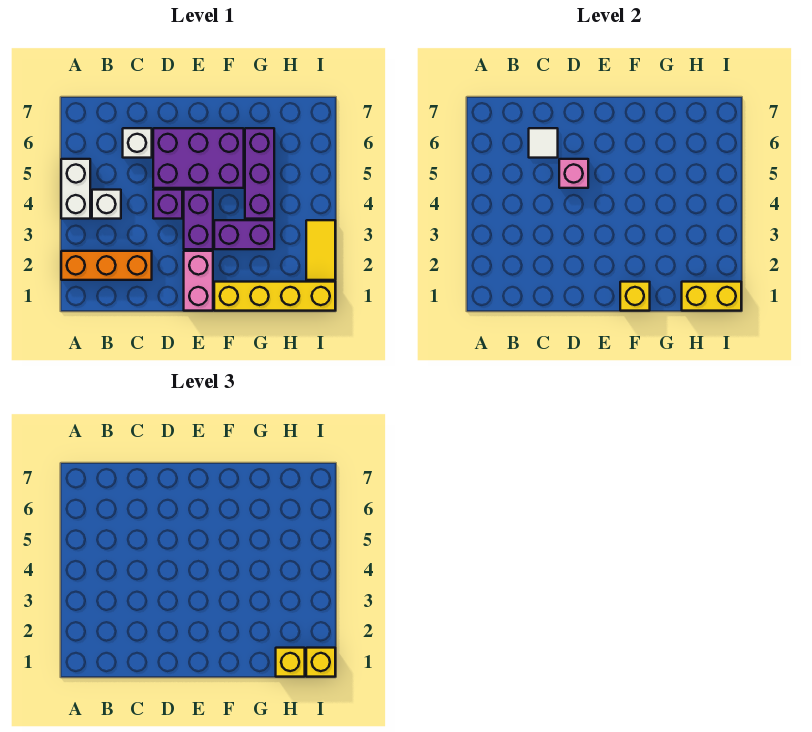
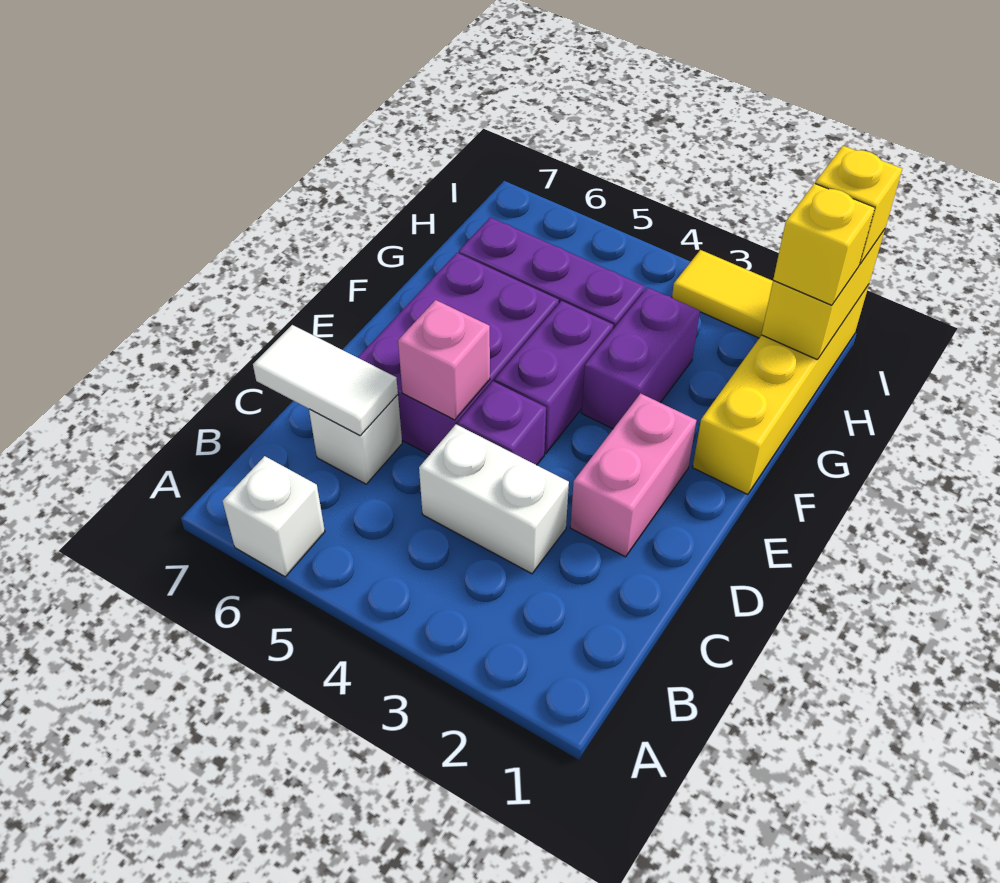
orange brick A2:C2 level 1 -> none
white brick A4:A5 level 1 -> white brick C3:C4 level 1
white brick B4 level 1 -> white brick A6 level 1
white tile C6 level 2 -> white tile C6:C7 level 2
pink brick E1:E2 level 1 -> pink brick D2:E2 level 1
purple brick E3:E4 level 1 -> purple brick E4:F4 level 1
yellow brick F1 level 2 -> none

